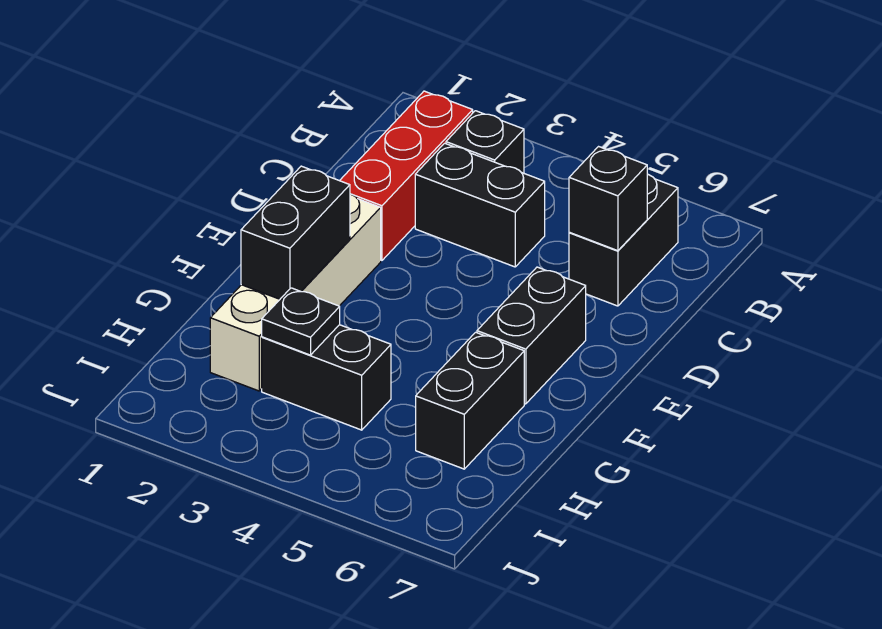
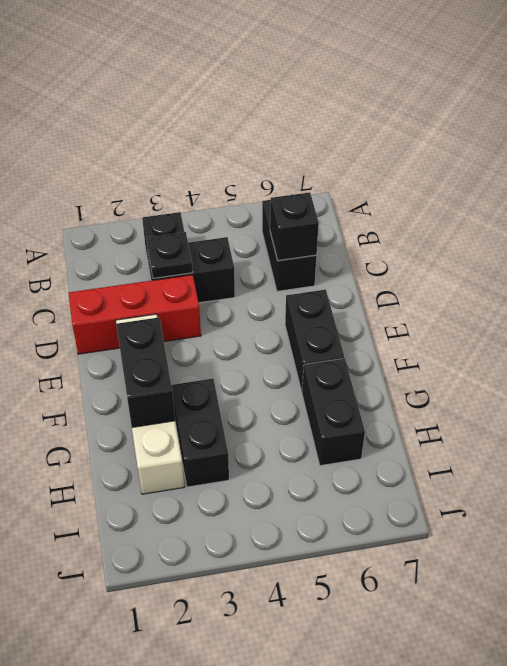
red brick B2:D2 level 1 -> red brick D1:D3 level 1
black brick H3:H4 level 1 -> black brick G3:H3 level 1
black plate H3 level 2 -> black plate C3 level 2

